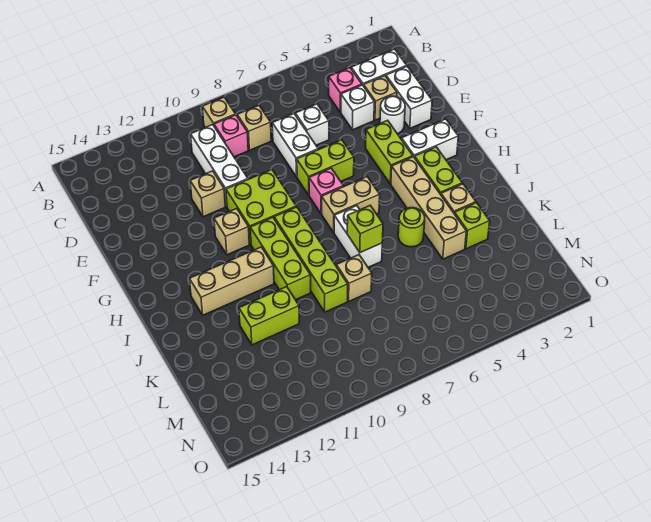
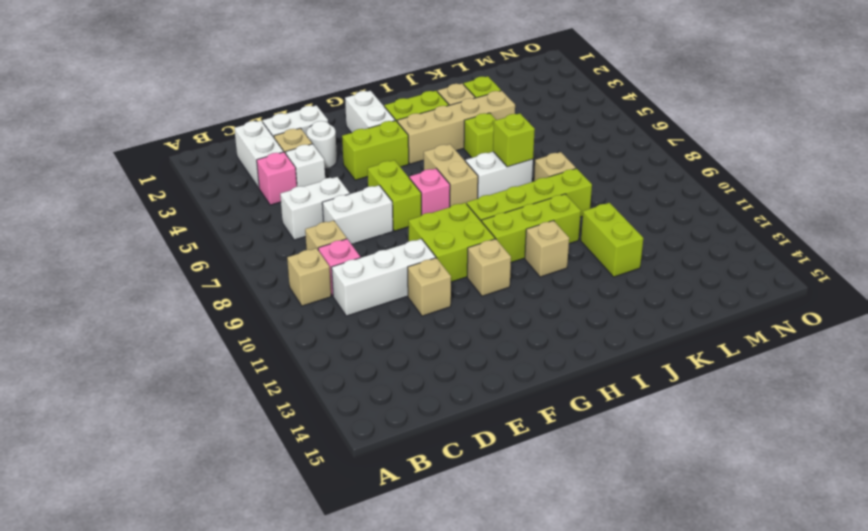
white brick D6 level 1 -> white brick C6:D6 level 1
tan brick I11:I13 level 1 -> tan brick I11 level 1
lime round brick J5 level 1 -> lime brick J5 level 1

